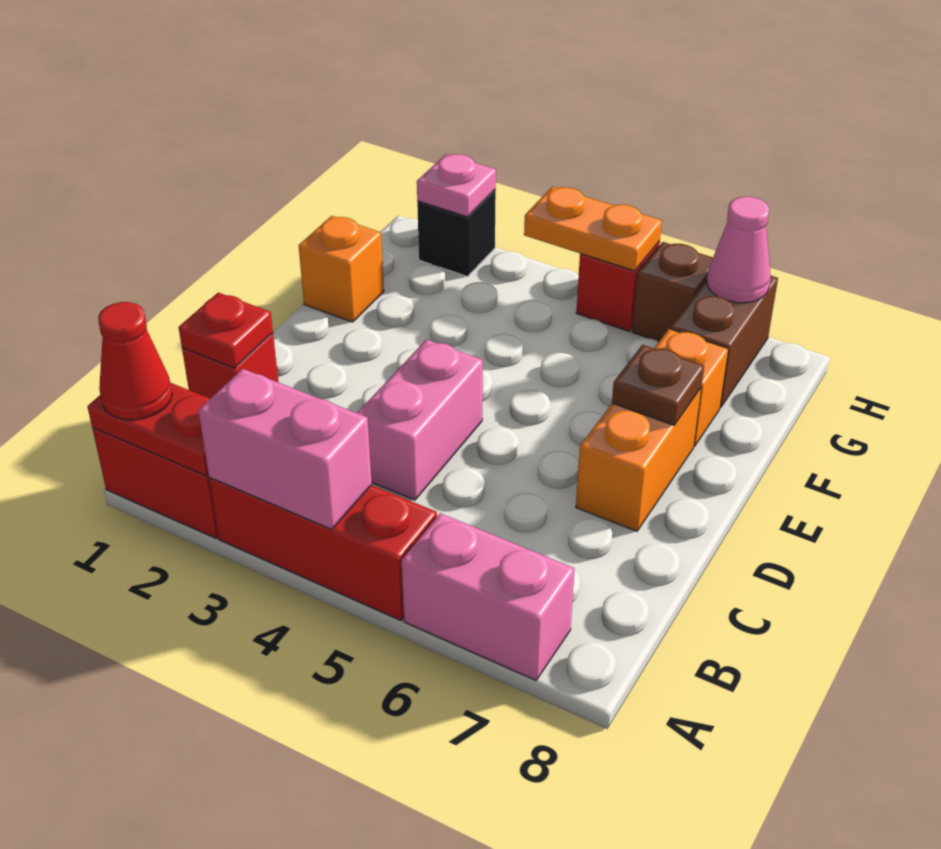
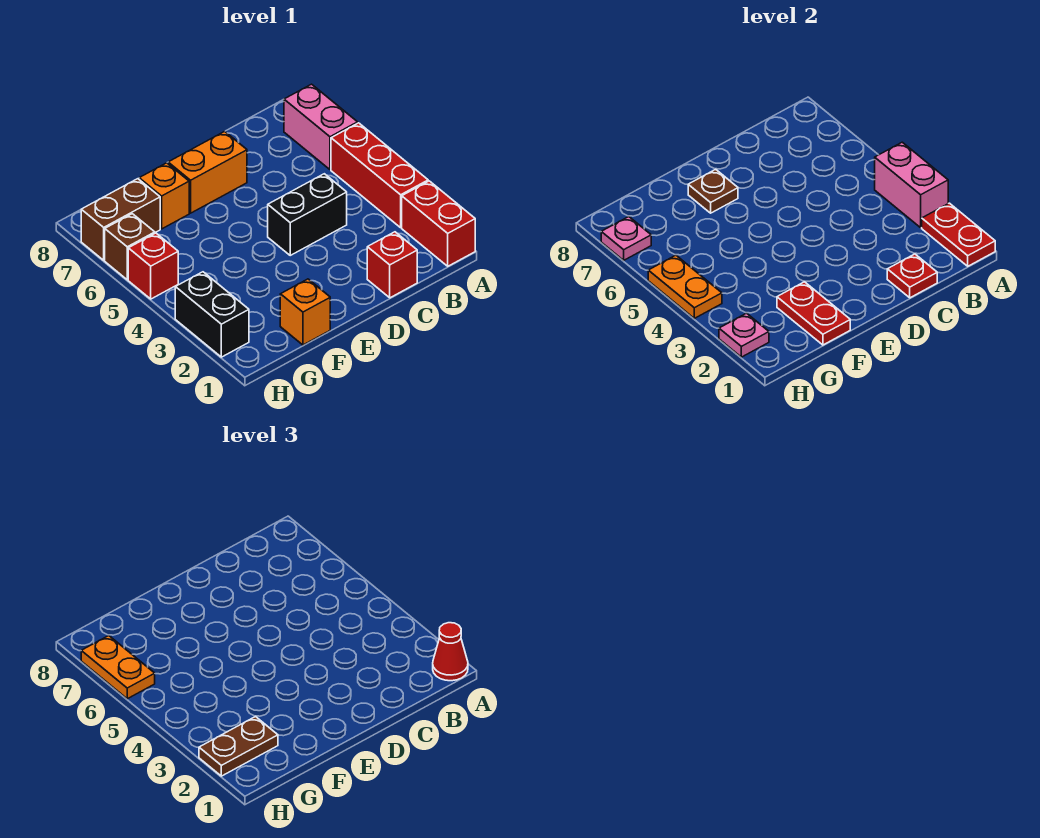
pink brick C4:D4 level 1 -> black brick C4:D4 level 1
none -> red plate F1:F2 level 2
none -> brown plate G2:H2 level 3
black brick H2 level 1 -> black brick H2:H3 level 1
none -> orange plate H6:H7 level 3
pink cone H7 level 2 -> pink plate H7 level 2

